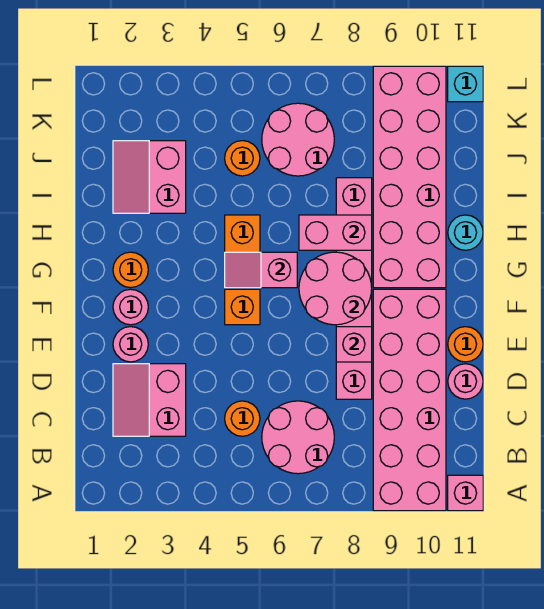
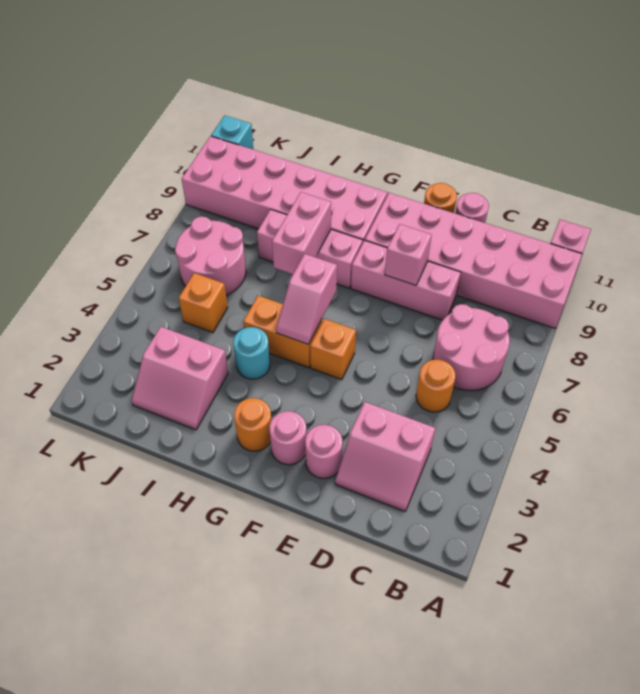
pink round brick F7:G8 level 2 -> none
cyan round brick H11 level 1 -> cyan round brick H4 level 1
orange round brick J5 level 1 -> orange brick J5 level 1

